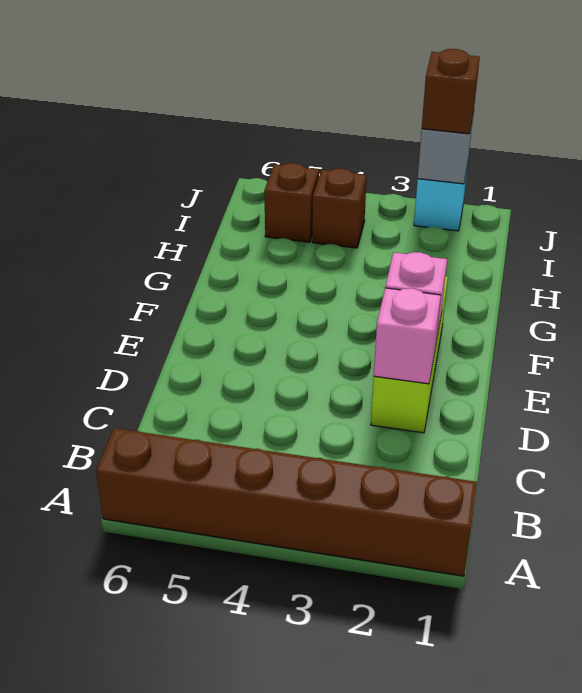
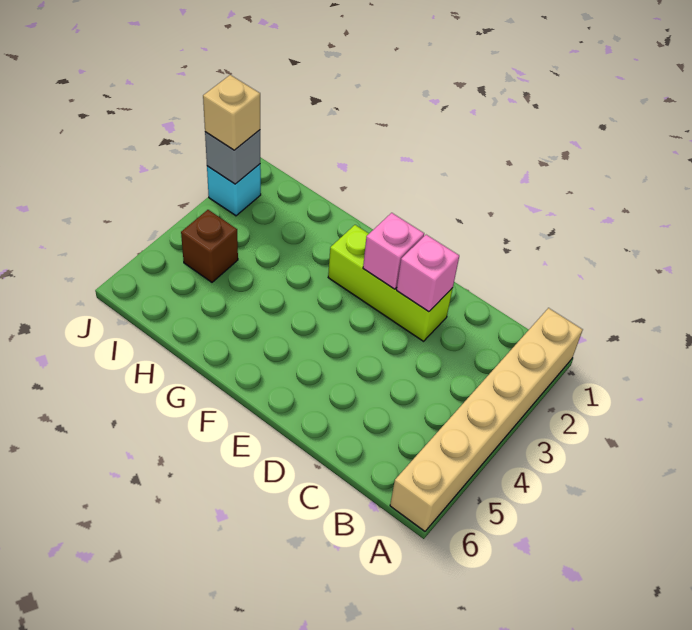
brown brick A1:A6 level 1 -> tan brick A1:A6 level 1
brown brick I5 level 1 -> none
brown brick J2 level 3 -> tan brick J2 level 3

